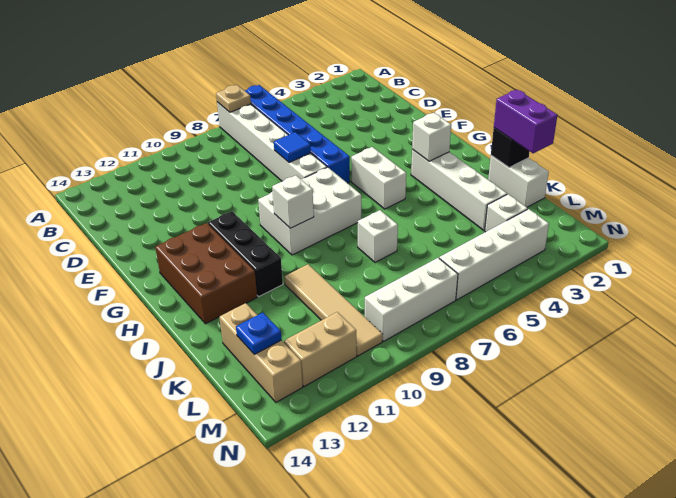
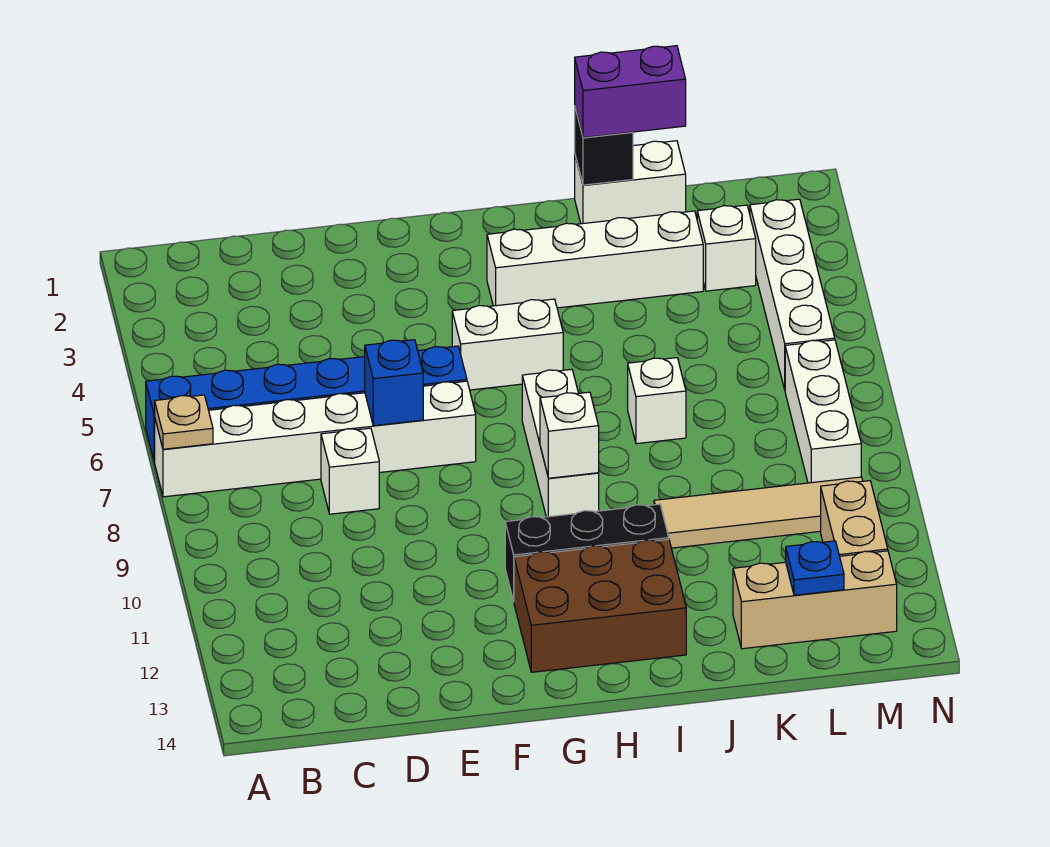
blue tile E7 level 2 -> blue brick E7 level 2
white brick G7:H9 level 1 -> white brick H7:H9 level 1
white brick H3 level 2 -> white brick D8 level 1

